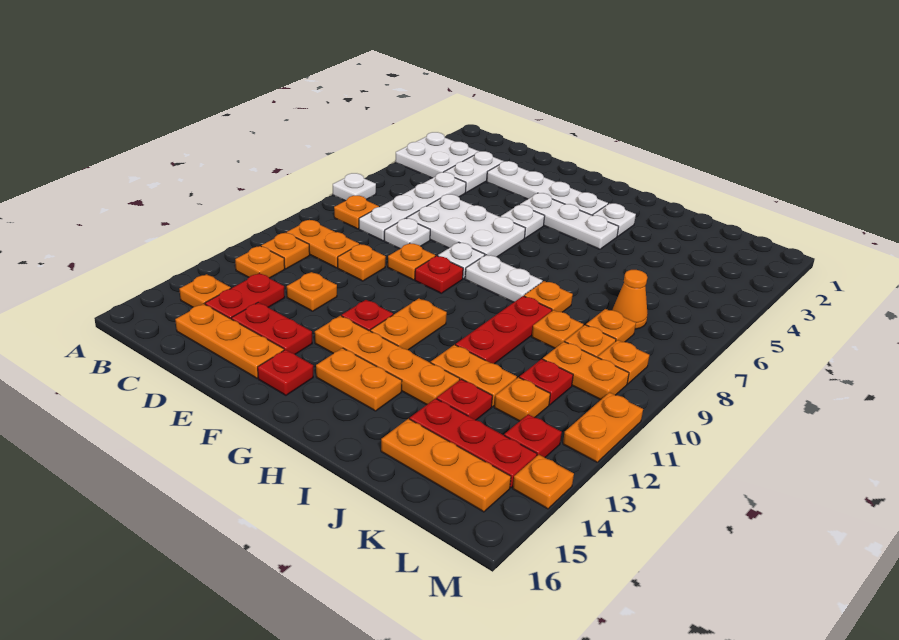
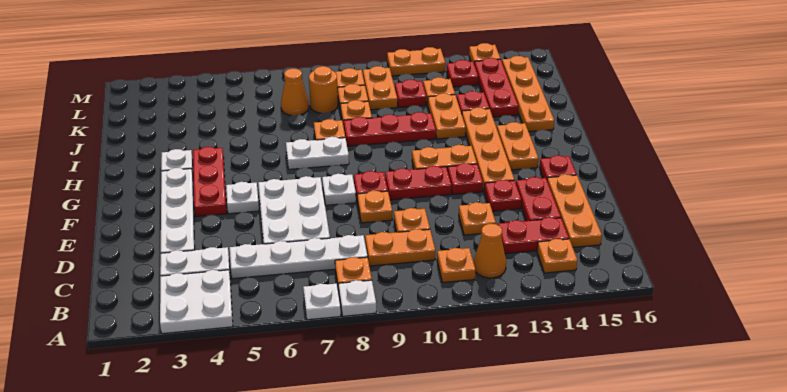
orange plate B10:C10 level 1 -> orange plate C9:C10 level 1
orange plate B12 level 1 -> orange cone B12 level 1
white plate D8 level 1 -> white plate A8 level 1
none -> red plate E13 level 1
white plate F4:H4 level 1 -> red plate F4:H4 level 1
none -> red plate F10:F11 level 1
white plate G8:H8 level 1 -> white plate H7:H8 level 1
orange plate J15:L15 level 1 -> orange plate I15:L15 level 1
orange plate K8 level 1 -> orange round brick K8 level 1

